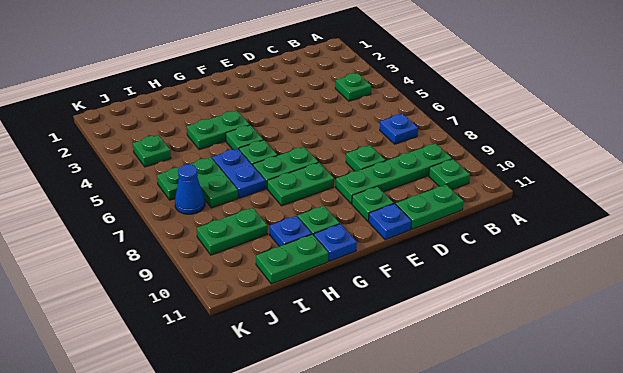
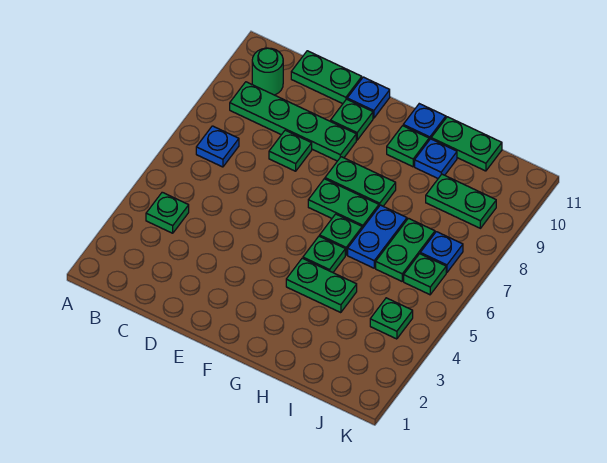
green plate B10 level 1 -> green round brick B10 level 1
blue cone J7 level 1 -> blue plate J7 level 1

